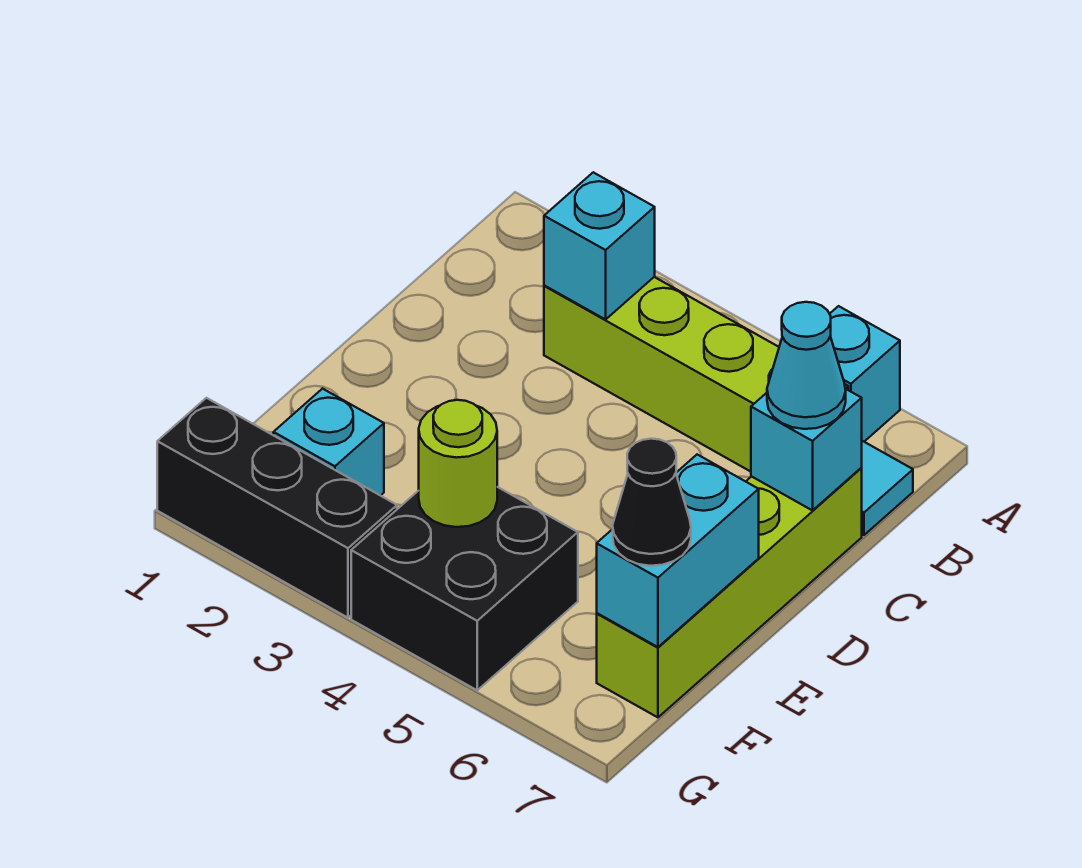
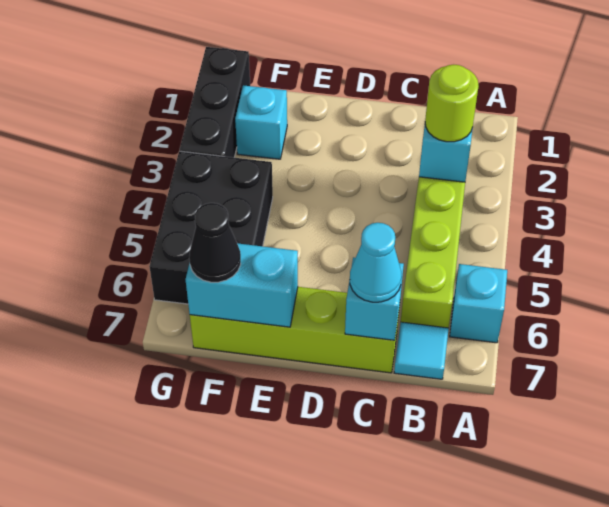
black brick F4:G5 level 1 -> black brick F4:G6 level 1
lime round brick F4 level 2 -> lime round brick B3 level 3

